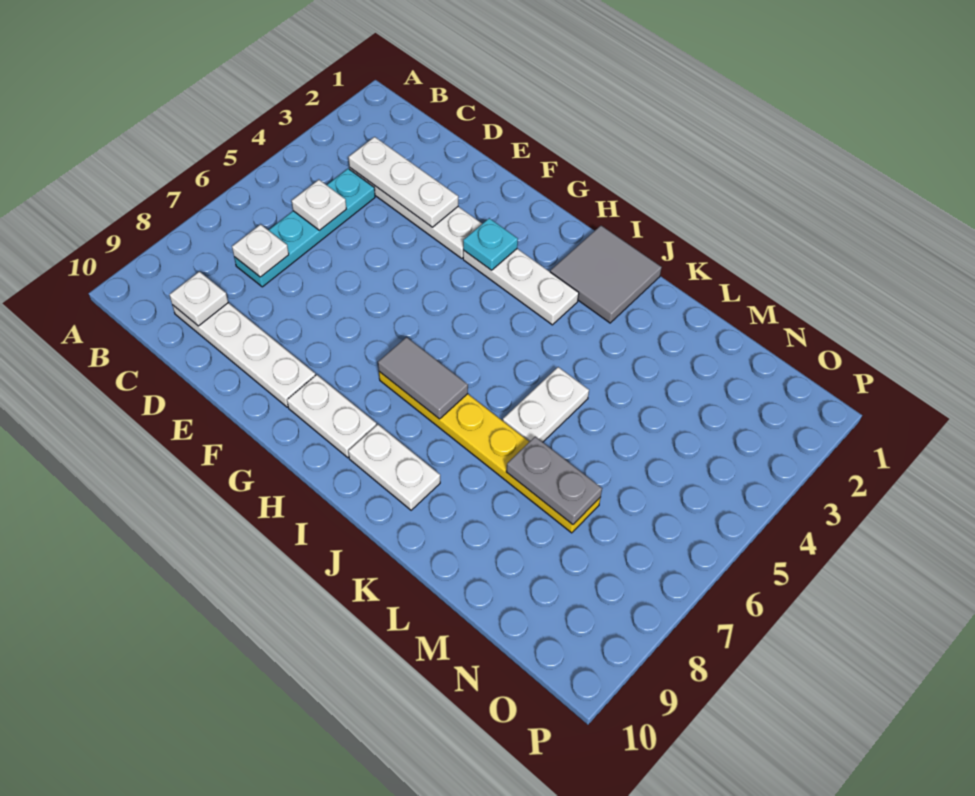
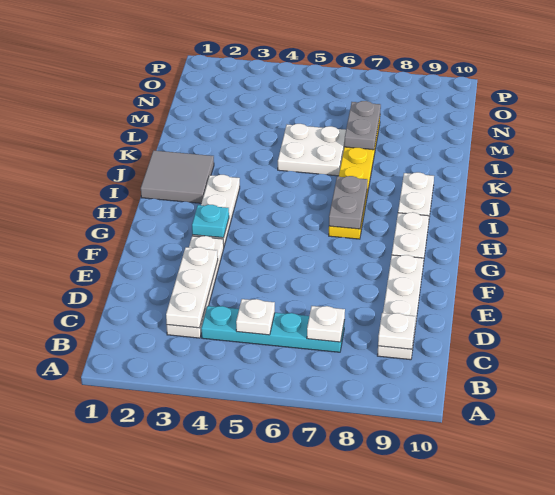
grey tile H7:I7 level 2 -> grey plate H7:I7 level 2
white plate K5:K6 level 1 -> white plate K5:L6 level 1

